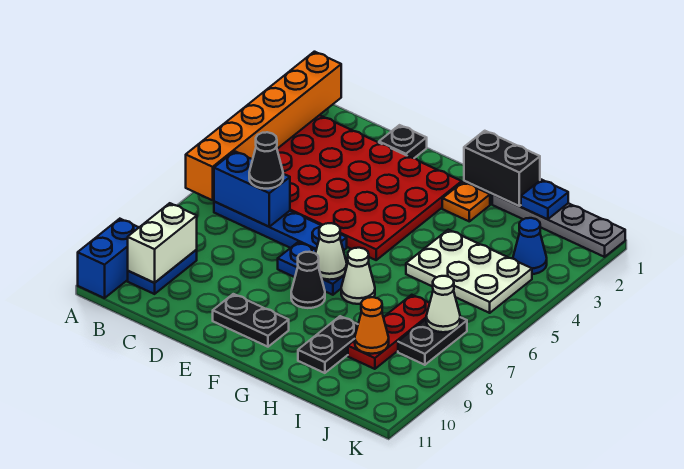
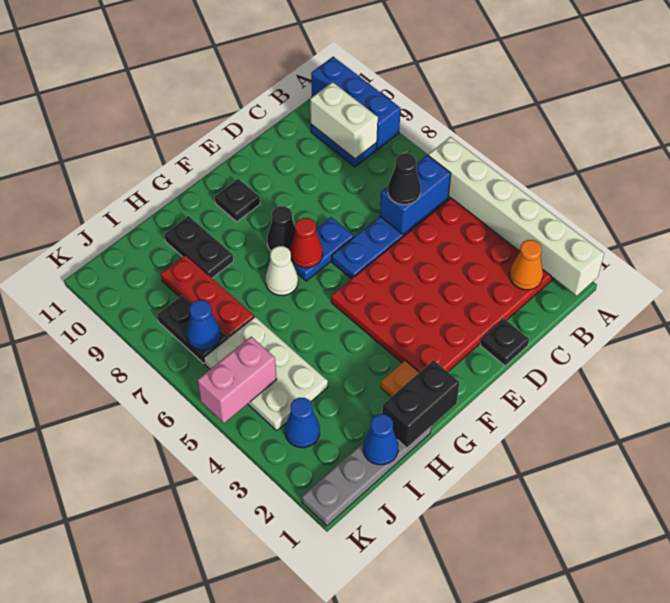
orange brick A1:A6 level 2 -> white brick A1:A6 level 2
blue brick A10:A11 level 1 -> blue brick A9:A11 level 1
black plate E10:F10 level 1 -> black plate F10 level 1
white cone F7 level 2 -> red cone F7 level 2
white plate H4:J5 level 1 -> white plate I4:J6 level 1
blue plate I1 level 2 -> blue cone I1 level 2
orange cone I9 level 2 -> orange cone B2 level 2
none -> pink brick J5:K5 level 2
white cone J7 level 2 -> blue cone J7 level 2

